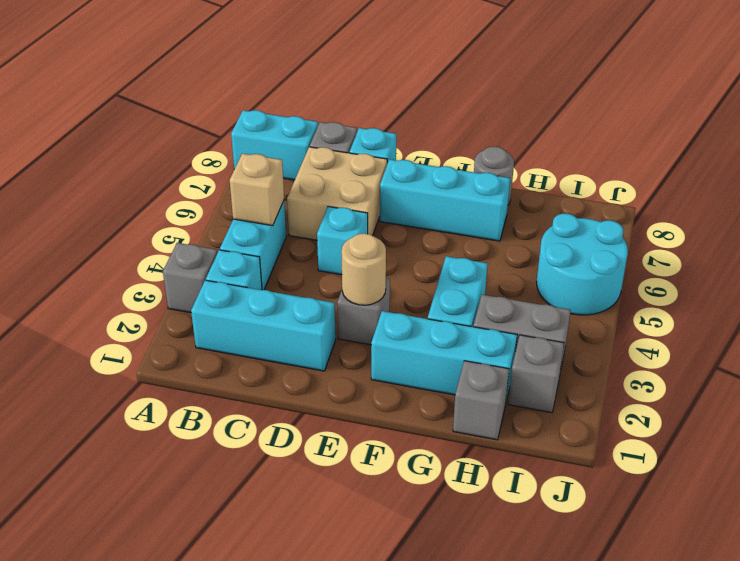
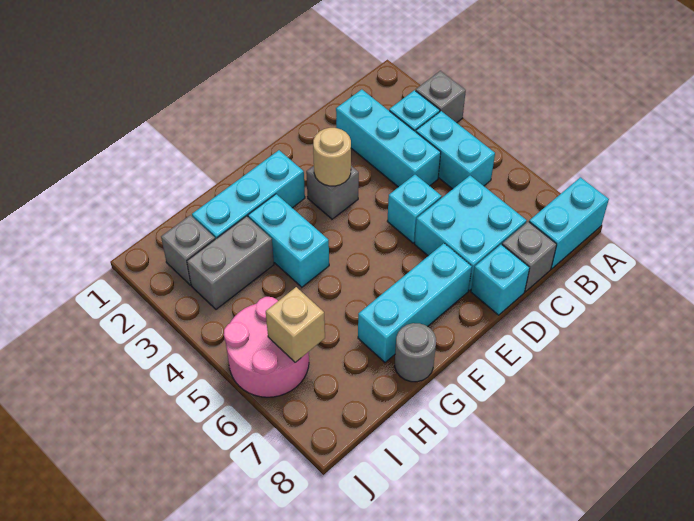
cyan brick B2:D2 level 1 -> cyan brick C2:C4 level 1
tan brick B5 level 2 -> tan brick I6 level 2
tan brick C6:D7 level 1 -> cyan brick C6:D7 level 1
grey brick H1 level 1 -> none
cyan round brick I5:J6 level 1 -> pink round brick I5:J6 level 1

